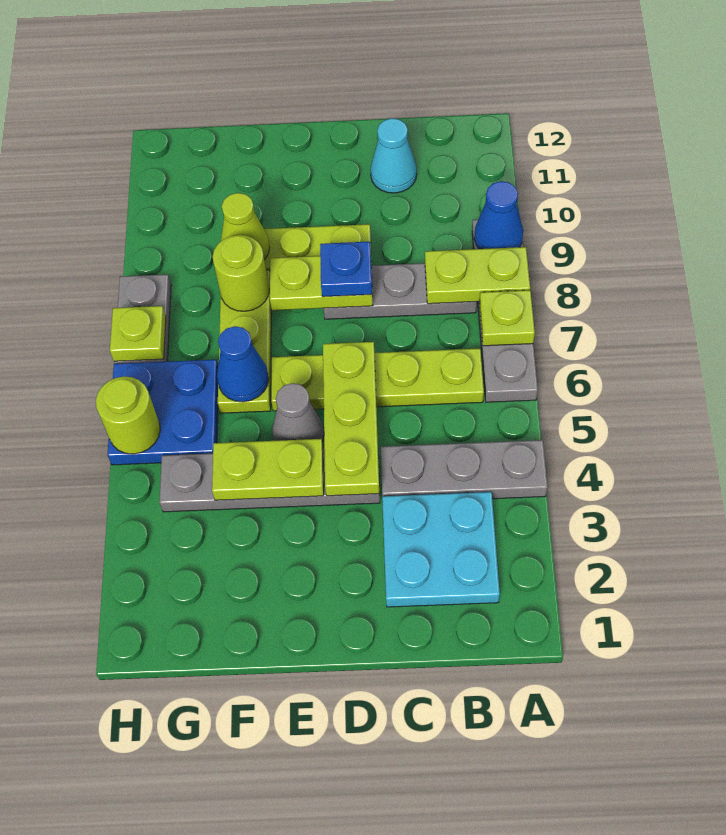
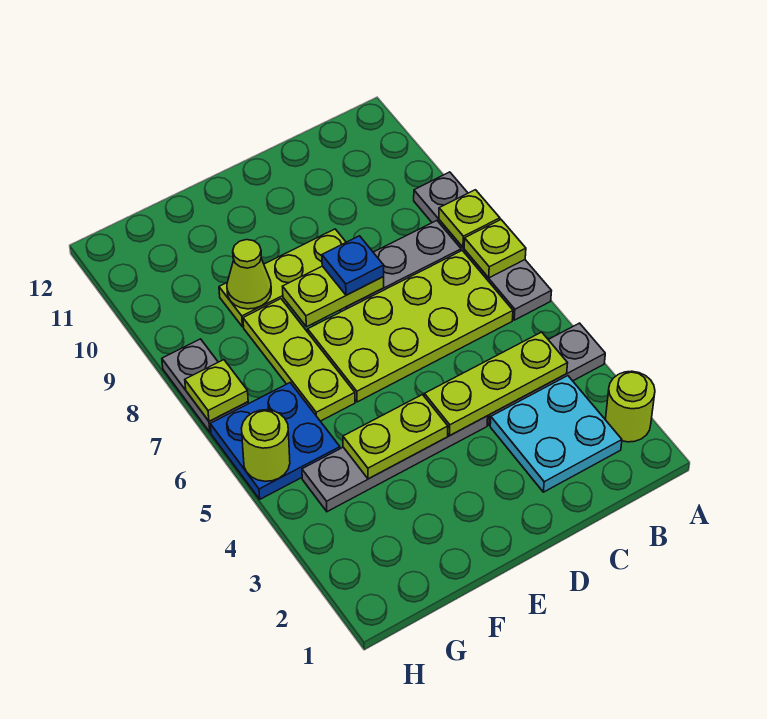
lime plate A8:B8 level 2 -> lime plate A8 level 2
blue cone A9 level 2 -> none
lime plate B6:E6 level 1 -> lime plate B6:E7 level 1
cyan cone C11 level 1 -> none
lime plate D4:D6 level 2 -> lime plate B4:D4 level 2
grey cone E5 level 1 -> none
blue cone F6 level 2 -> none
lime round brick F8 level 2 -> lime round brick A2 level 1

